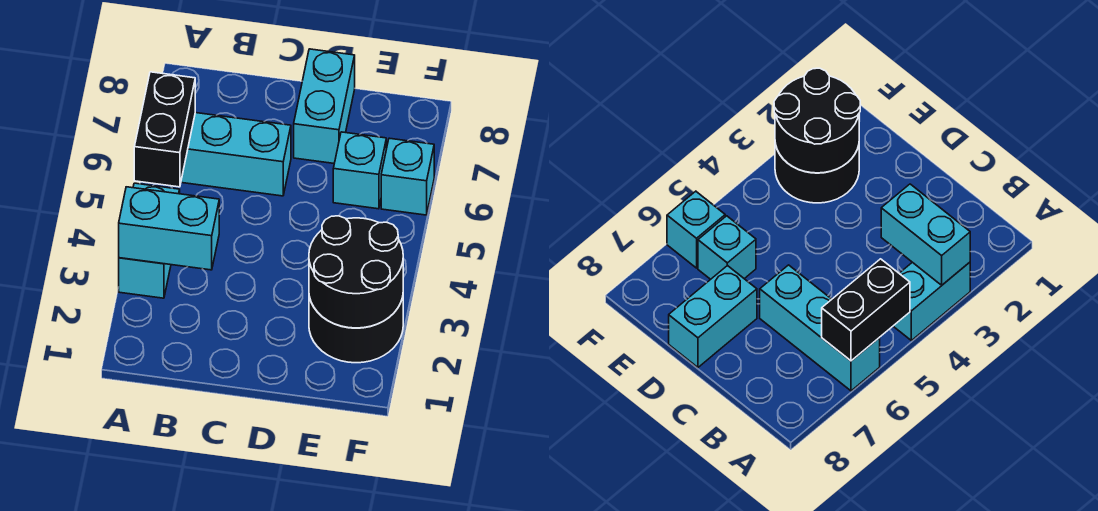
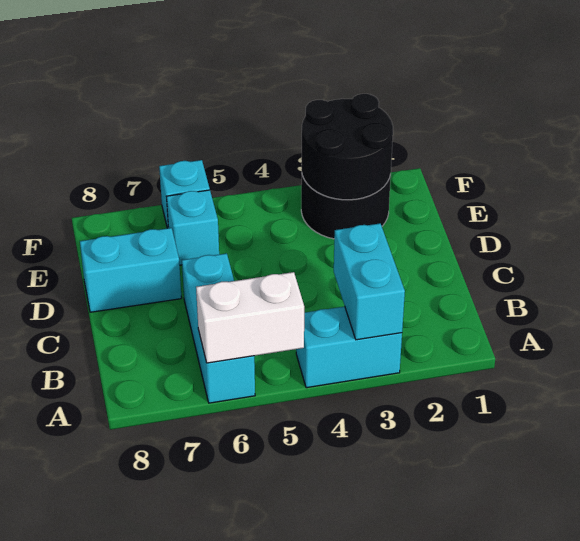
black brick A5:A6 level 2 -> white brick A5:A6 level 2

